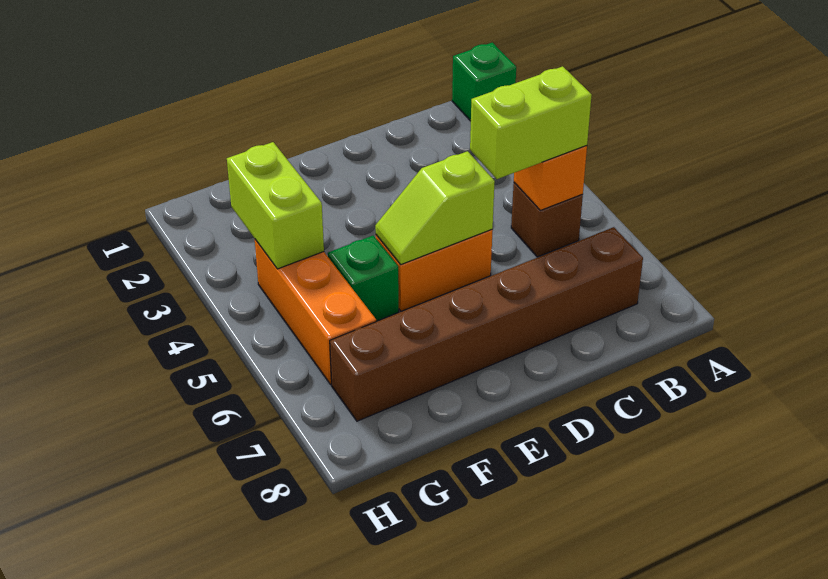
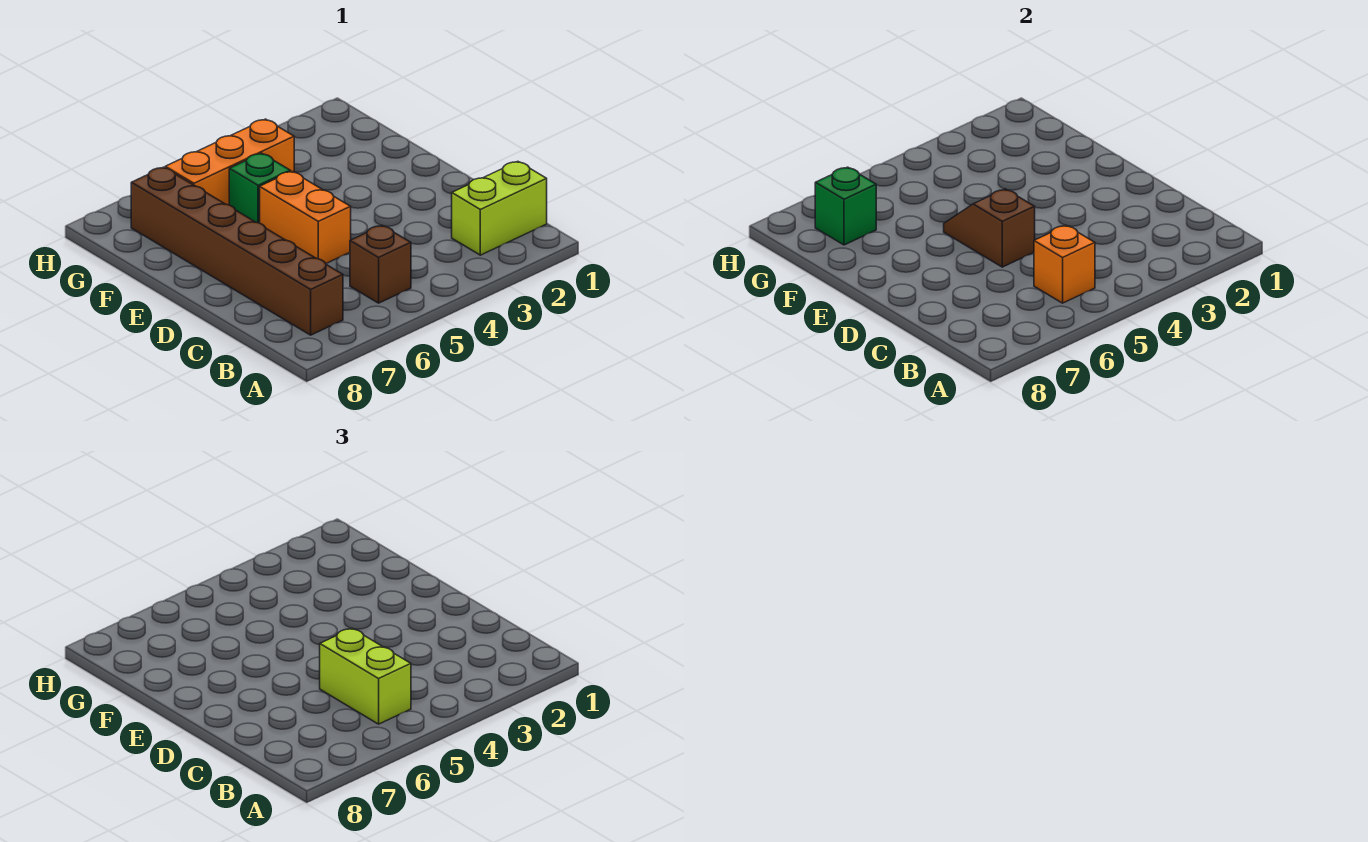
green brick A1 level 1 -> green brick G7 level 2
lime slope D5:E5 level 2 top D -> brown slope D5:E5 level 2 top D
lime brick G3:G4 level 2 -> lime brick B1:B2 level 1

